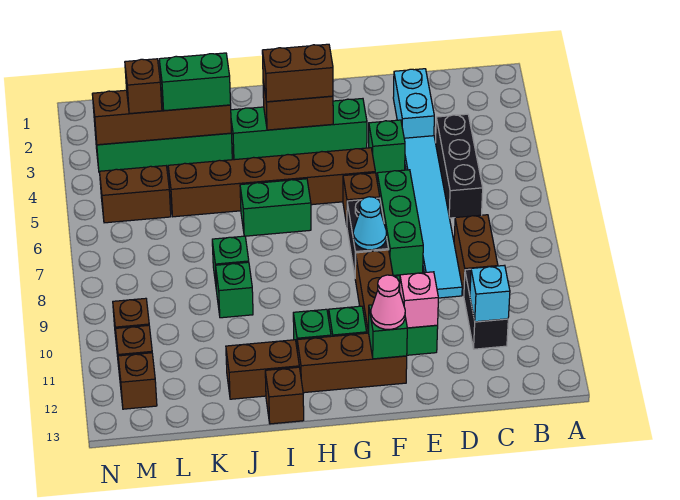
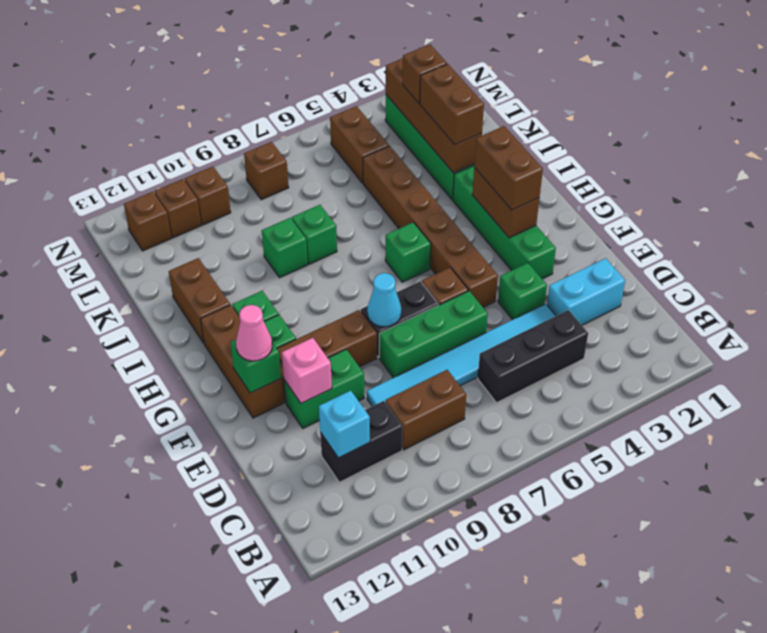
green brick H6:I6 level 1 -> green brick H6 level 1
brown brick I13 level 1 -> brown brick M8 level 1
green brick J3:K3 level 3 -> brown brick J3:K3 level 3

